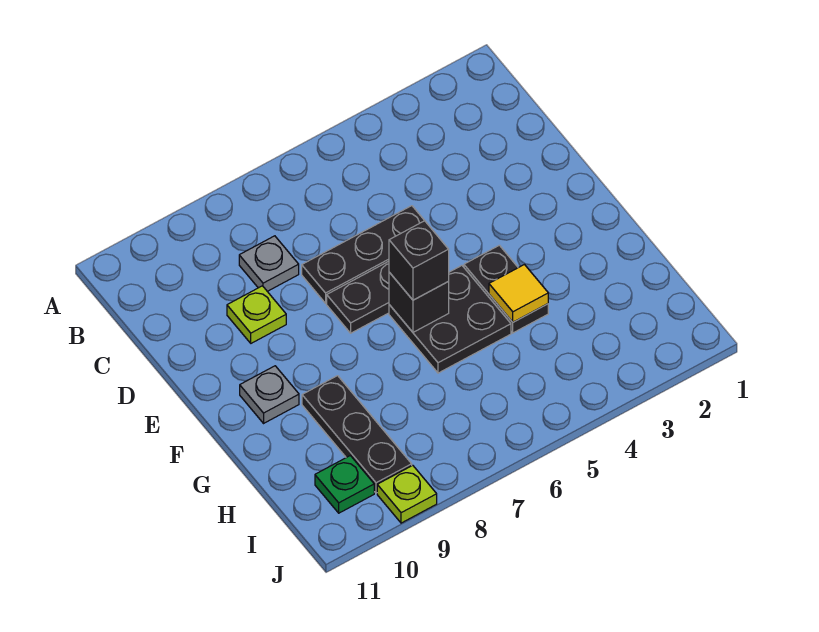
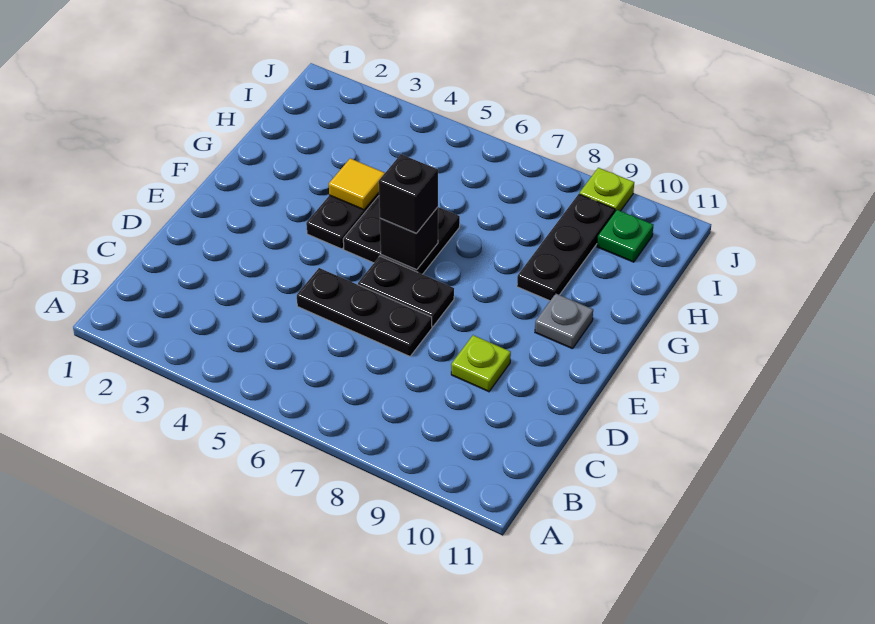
grey plate C8 level 1 -> none

